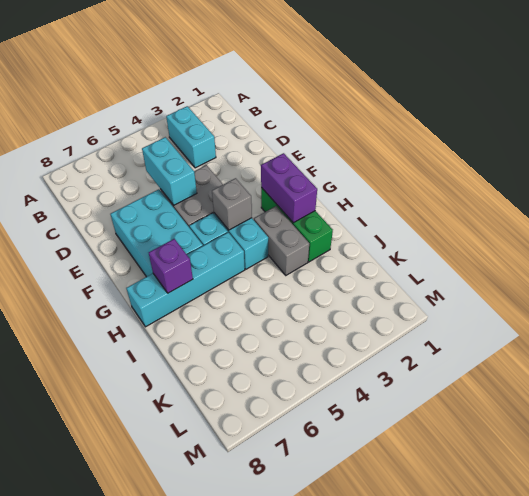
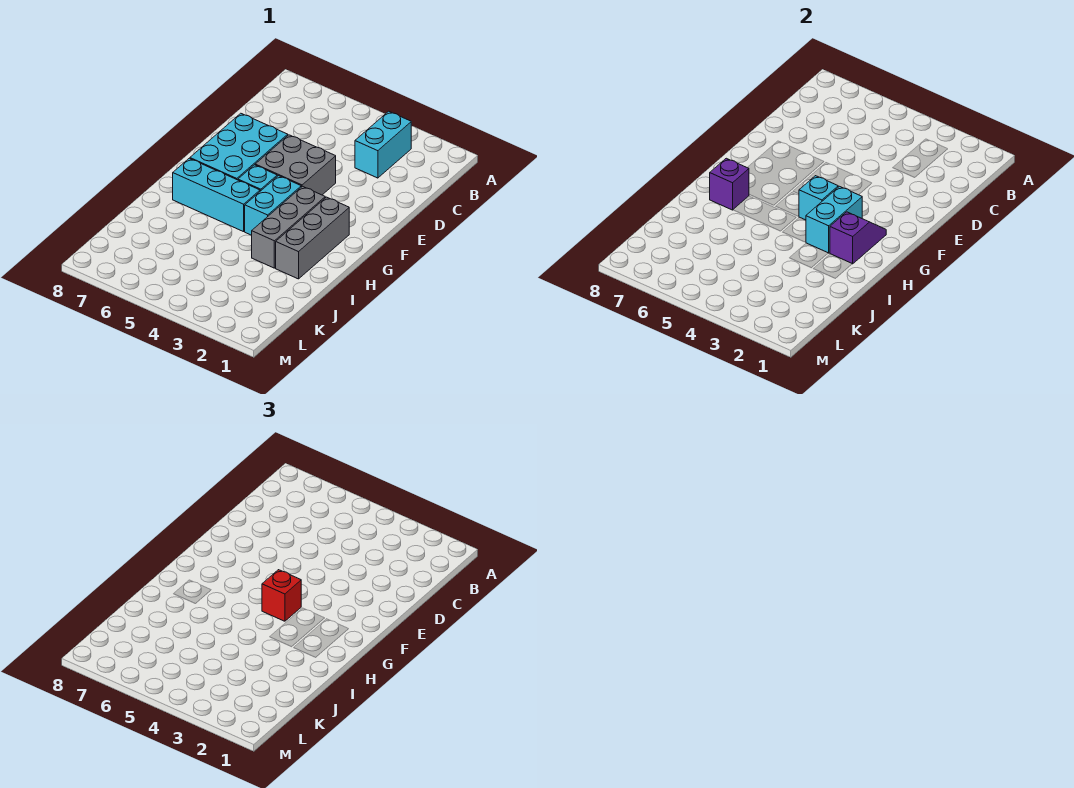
cyan brick D5:E5 level 2 -> cyan brick G3:H3 level 2
green brick G2:I2 level 1 -> grey brick G2:I2 level 1
purple brick G2:H2 level 2 -> purple slope G2:H2 level 2 top H
grey brick G4 level 2 -> cyan brick G4 level 2
none -> red brick G4 level 3
grey brick H3:I3 level 1 -> grey brick G3:I3 level 1
cyan brick H5:H8 level 1 -> cyan brick H5:H7 level 1

